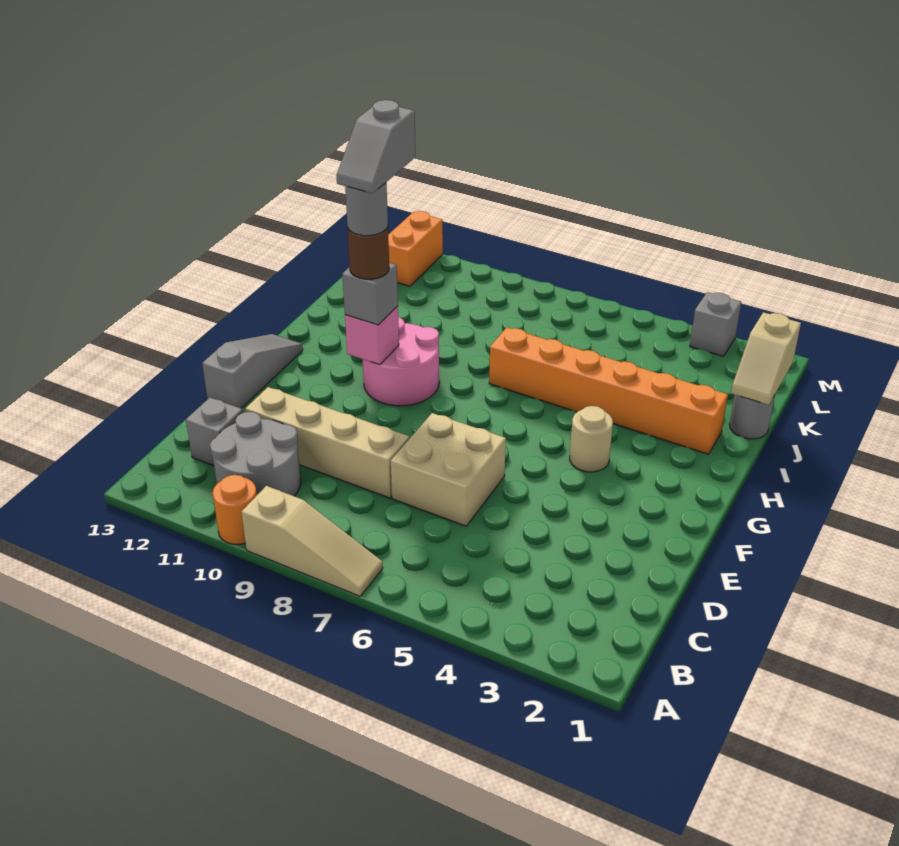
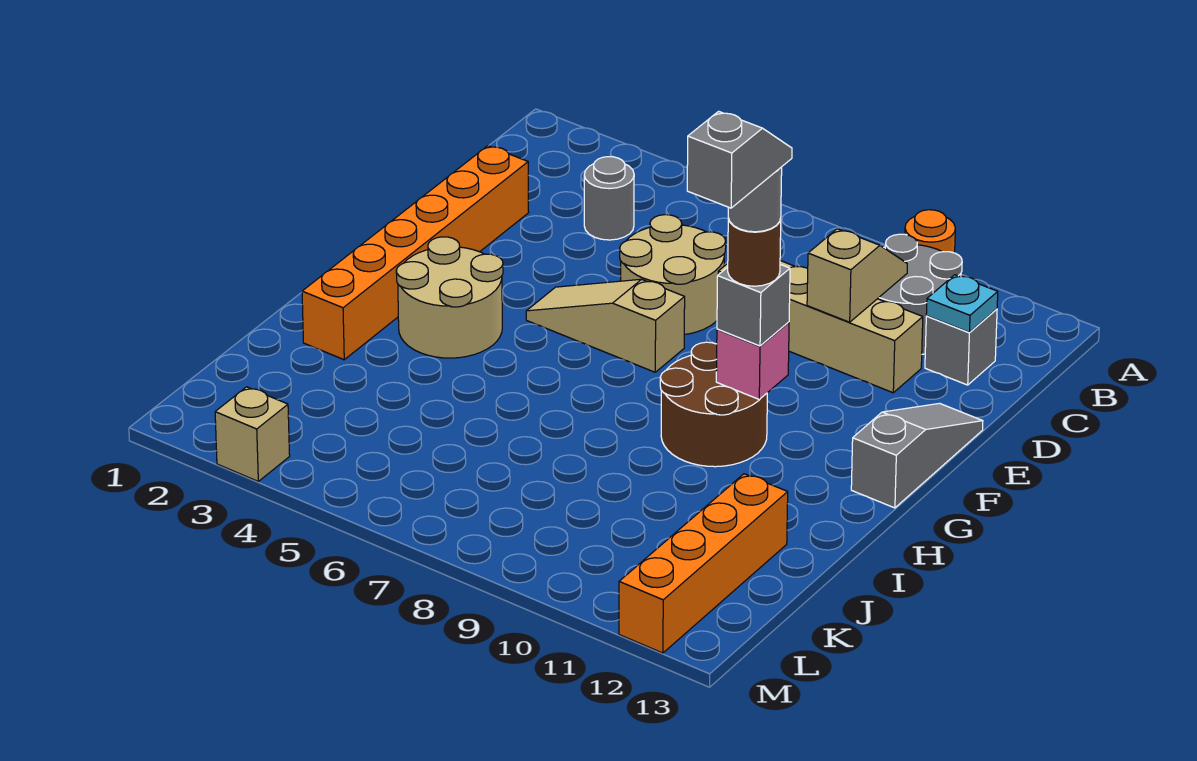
tan slope A7:A9 level 1 top 9 -> tan slope F5:F7 level 1 top 7
none -> cyan plate C12 level 2
tan brick D6:E7 level 1 -> tan round brick D6:E7 level 1
grey slope E13:G13 level 1 top E -> grey slope E13:G13 level 1 top G
tan round brick G4 level 1 -> tan round brick G3:H4 level 1
pink round brick G9:H10 level 1 -> brown round brick G9:H10 level 1
orange brick I2:I7 level 1 -> orange brick D2:I2 level 1
grey round brick J1 level 1 -> grey round brick C4 level 1
tan slope J1:K1 level 2 top K -> tan slope C10:D10 level 2 top D
orange brick L12:M12 level 1 -> orange brick J12:M12 level 1
grey brick M3 level 1 -> tan brick M3 level 1

